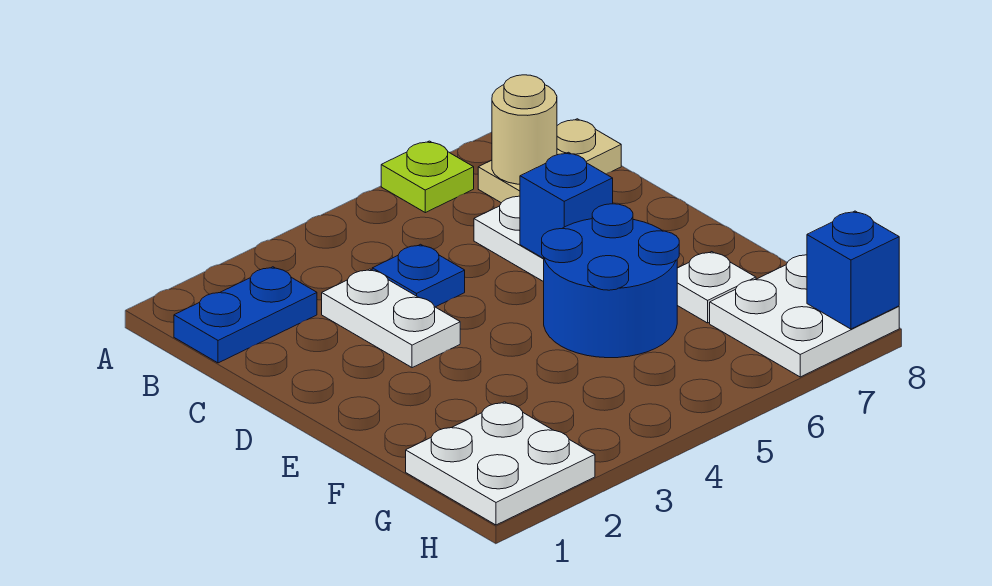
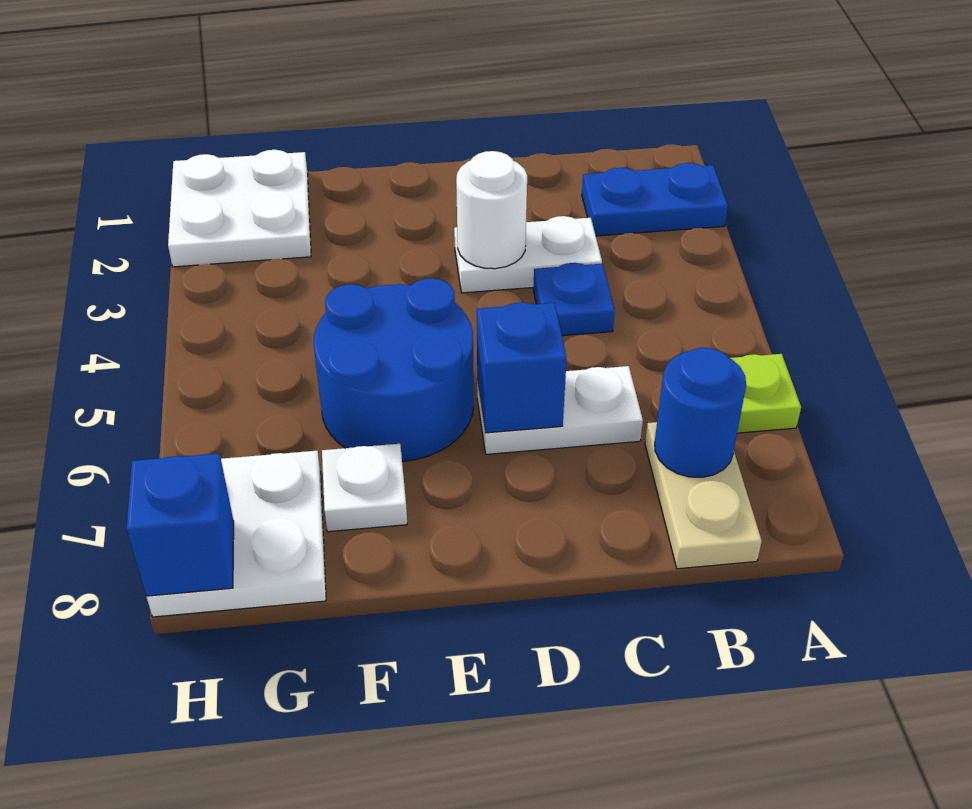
blue plate B1:B2 level 1 -> blue plate A2:B2 level 1
tan round brick B7 level 2 -> blue round brick B7 level 2
none -> white round brick D3 level 2

